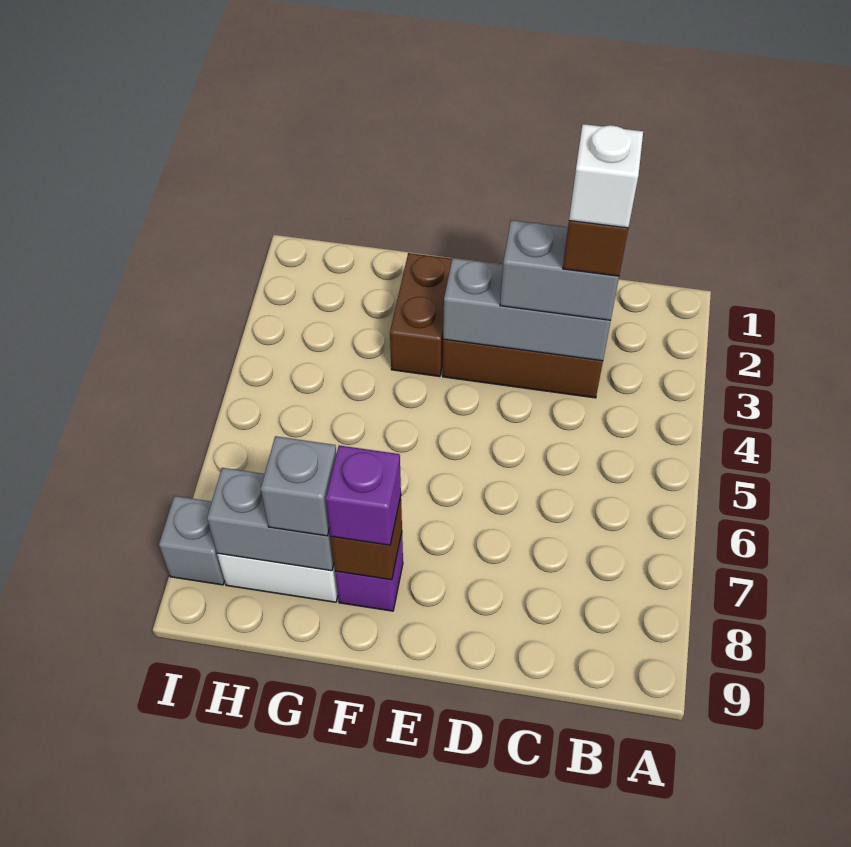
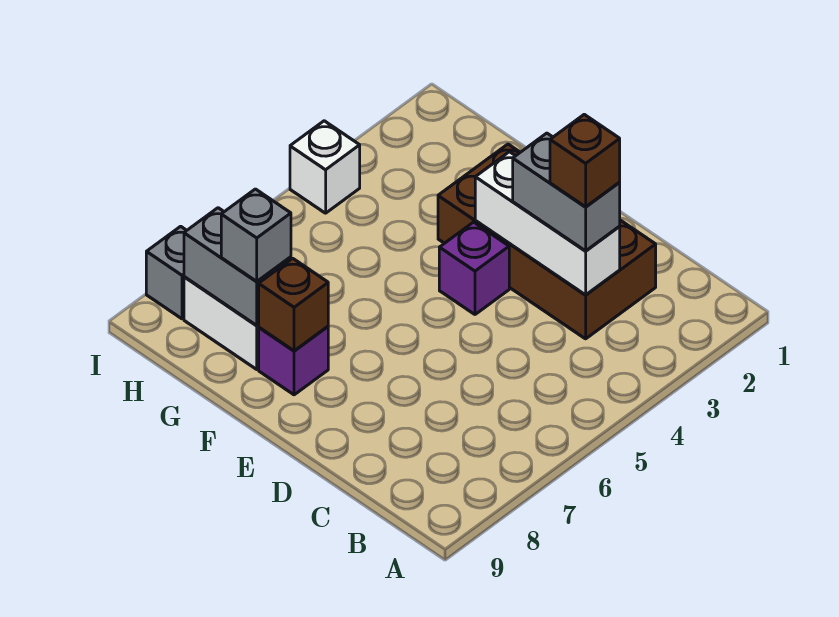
grey brick C3:E3 level 2 -> white brick C3:E3 level 2
white brick C3 level 5 -> white brick I4 level 1
purple brick F8 level 3 -> purple brick E4 level 1

